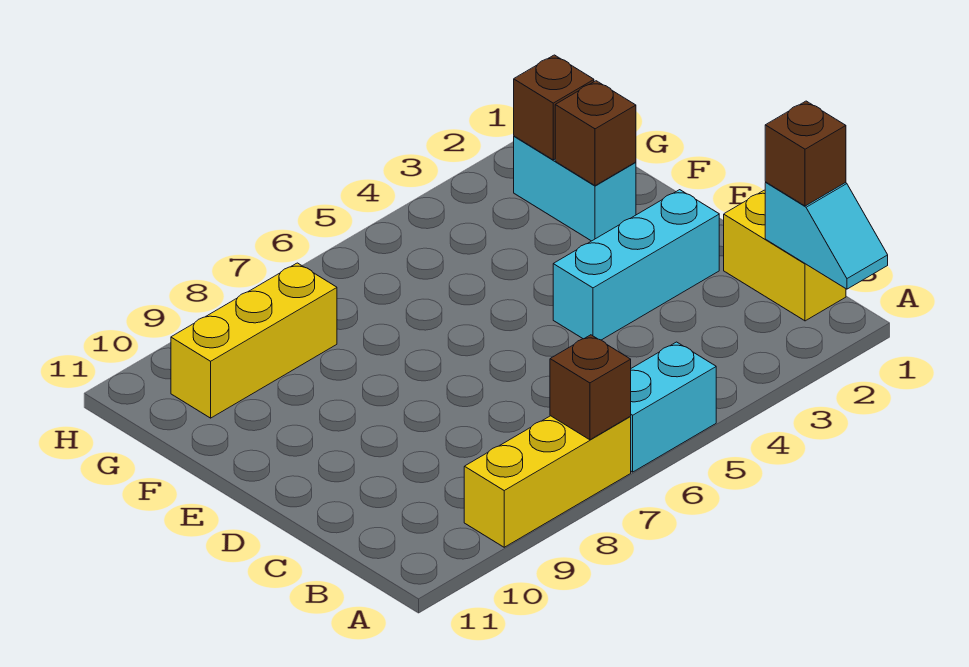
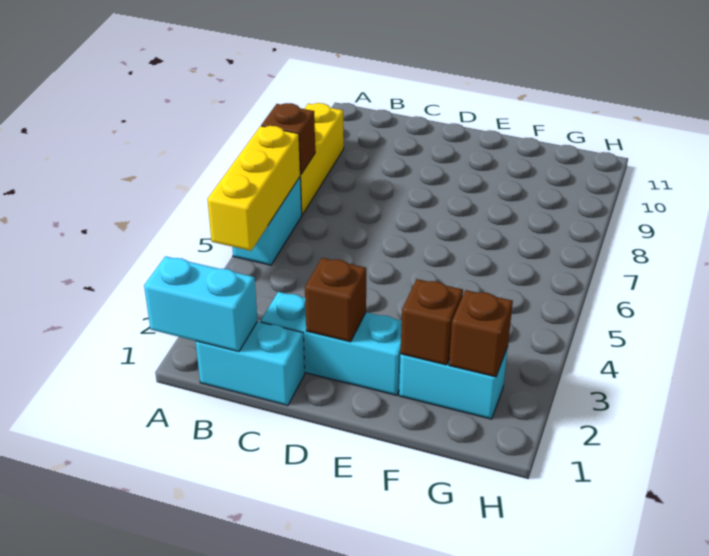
cyan slope A1:B1 level 2 top B -> cyan brick A1:B1 level 2
yellow brick B1:C1 level 1 -> cyan brick B1:C1 level 1
brown brick B1 level 3 -> brown brick D2 level 2
cyan brick D2:D4 level 1 -> cyan brick C2:E2 level 1
yellow brick G8:G10 level 1 -> yellow brick A4:A6 level 2

